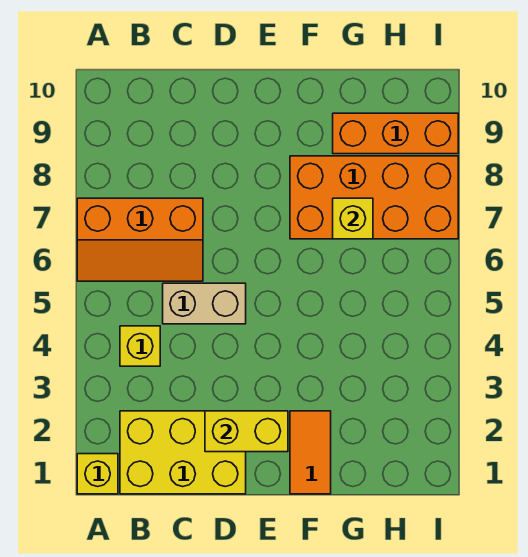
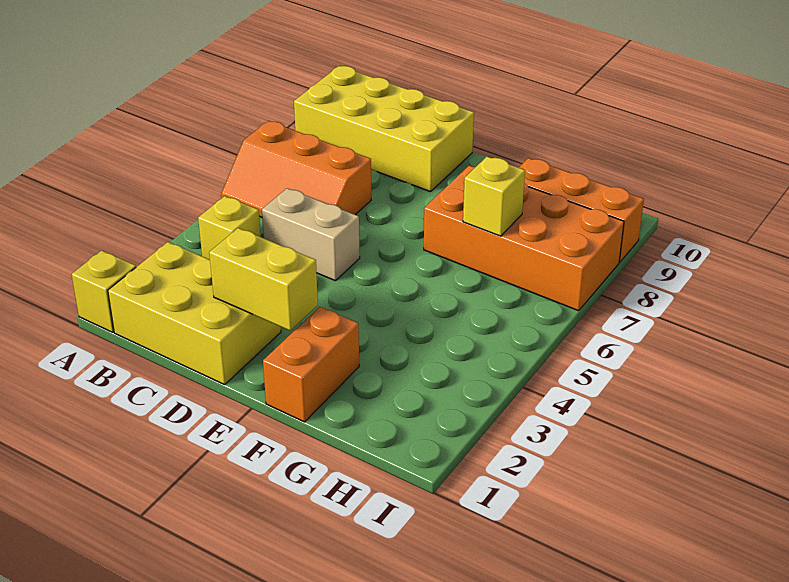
none -> yellow brick A9:D10 level 1
orange tile F1:F2 level 1 -> orange brick F1:F2 level 1

